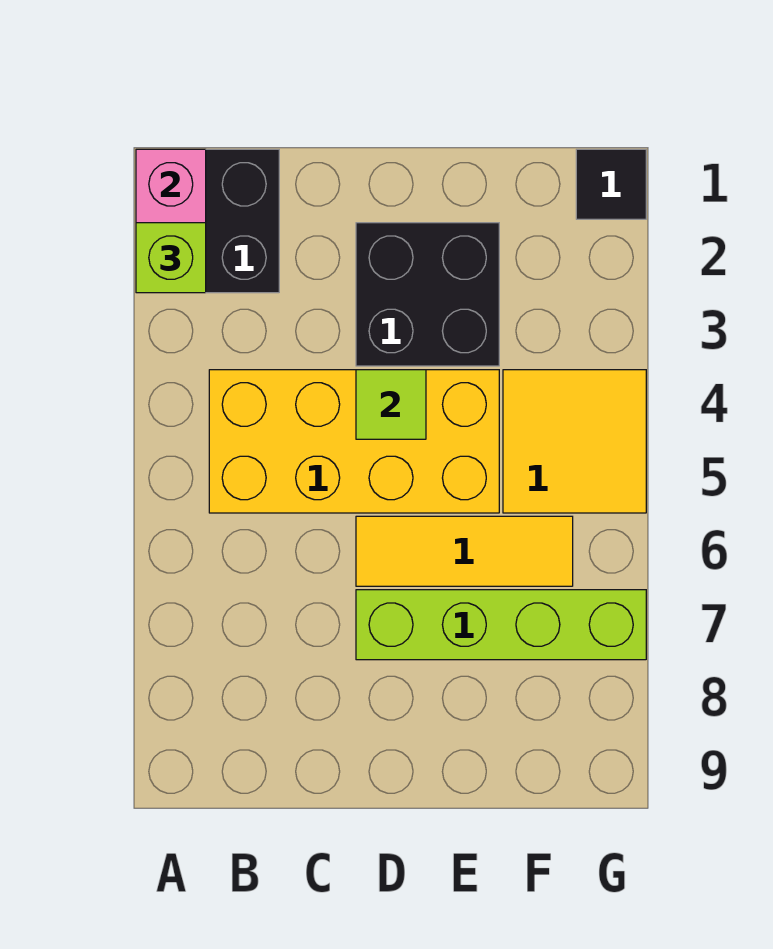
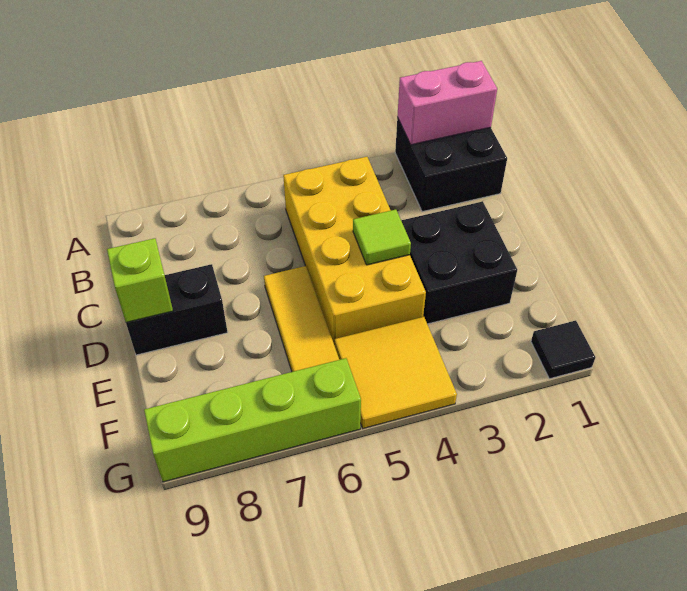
lime brick A2 level 3 -> lime brick D9 level 2
lime brick D7:G7 level 1 -> lime brick G6:G9 level 1
none -> black brick D8:D9 level 1

